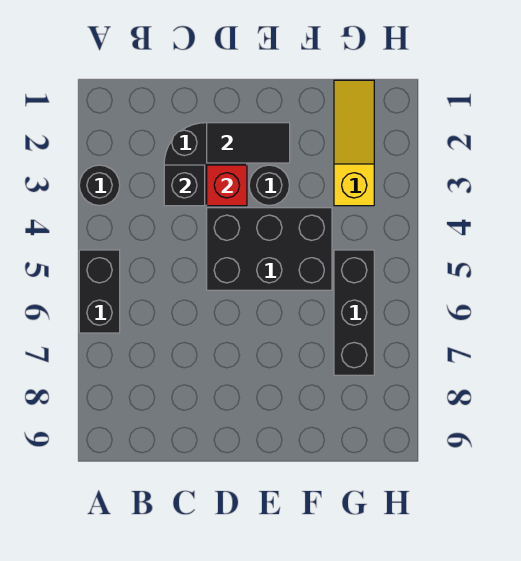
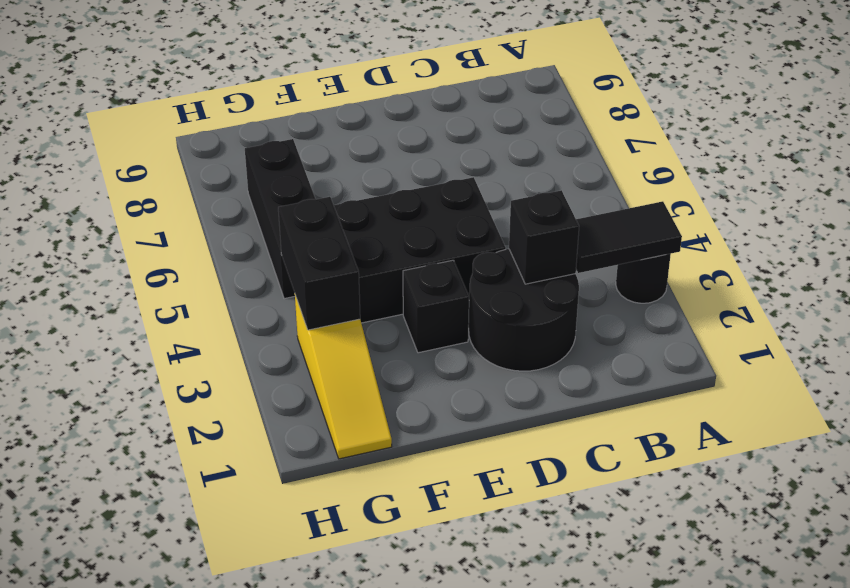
black brick A5:A6 level 1 -> black brick G3:G4 level 2
black tile D2:E2 level 2 -> black tile A3:B3 level 2
red brick D3 level 2 -> none
black round brick E3 level 1 -> black brick E3 level 1

